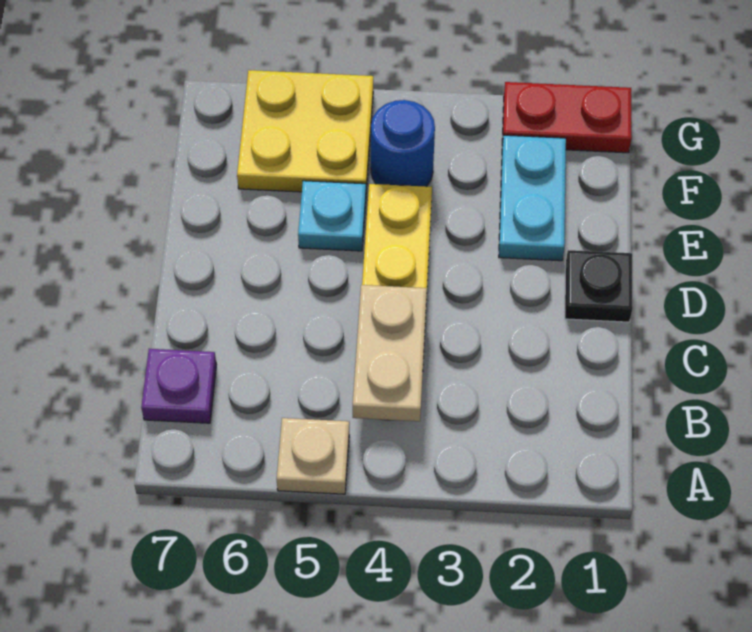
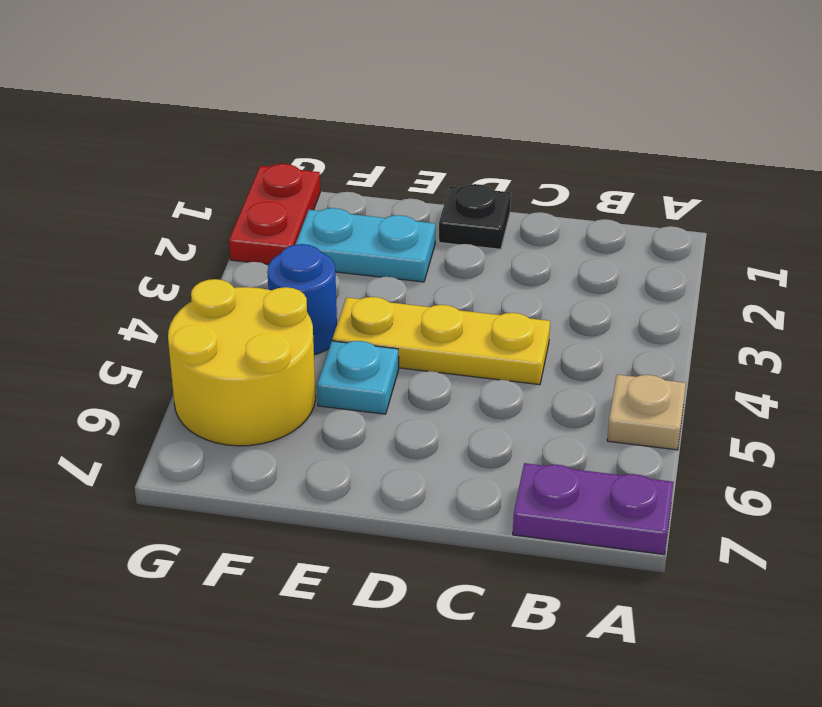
tan plate B4:C4 level 2 -> none
purple plate B7 level 1 -> purple plate A7:B7 level 1
yellow plate F5:G6 level 1 -> yellow round brick F5:G6 level 1

